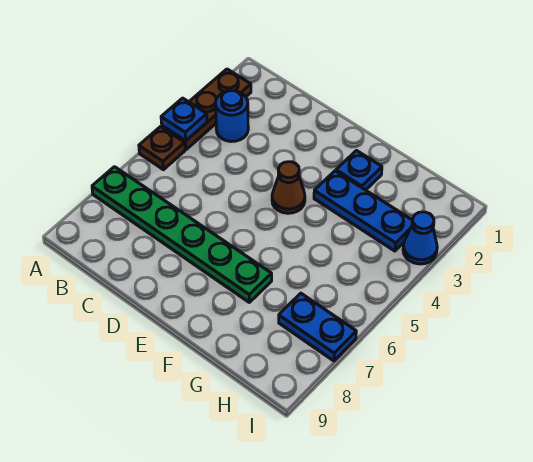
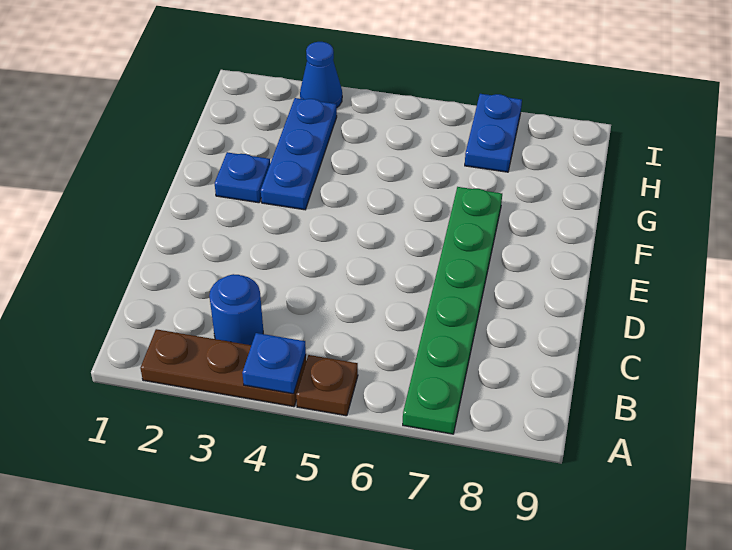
brown cone E4 level 1 -> none

